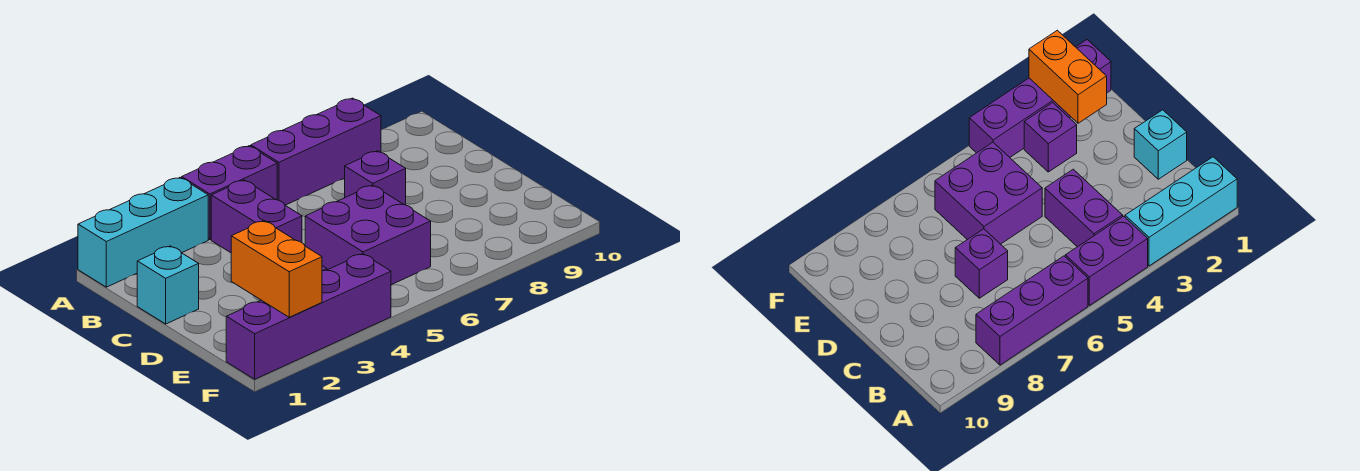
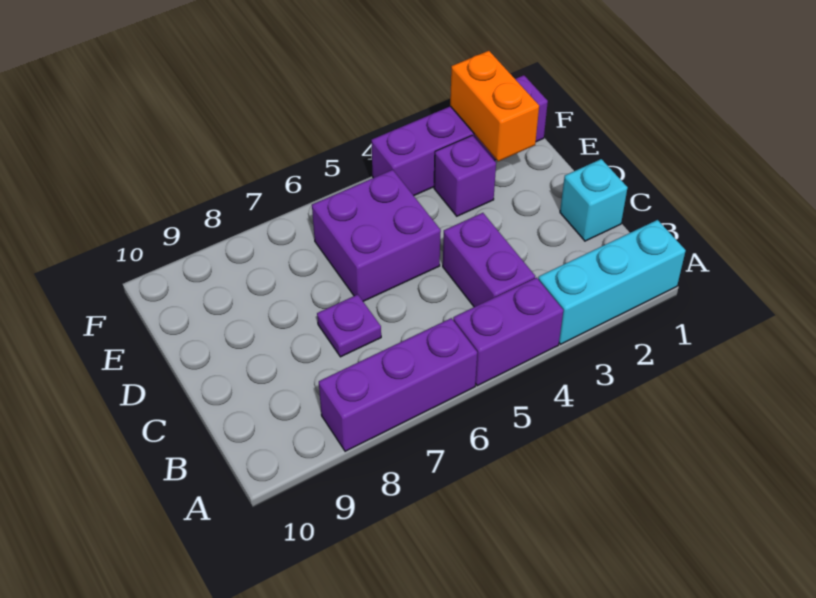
purple brick C7 level 1 -> purple plate C7 level 1

